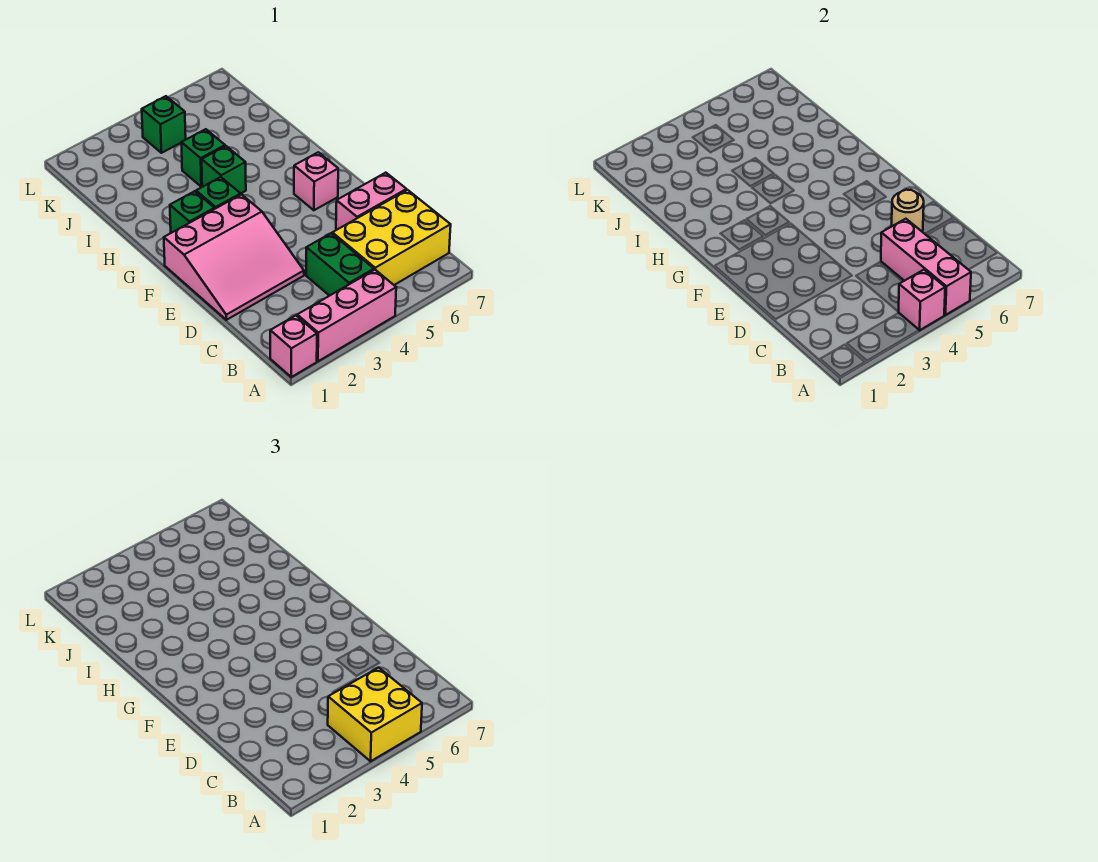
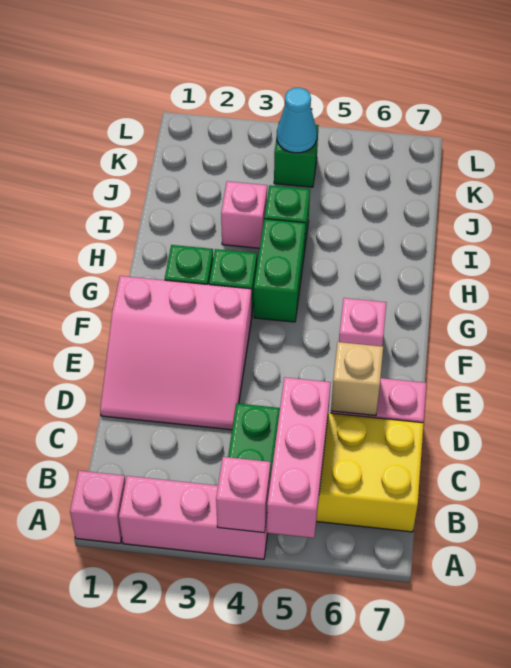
yellow brick A4:B5 level 3 -> none
tan round brick D6 level 2 -> tan brick D6 level 2
green brick H4 level 1 -> green brick G4:H4 level 1
none -> pink brick I3 level 1
none -> cyan cone K4 level 2

